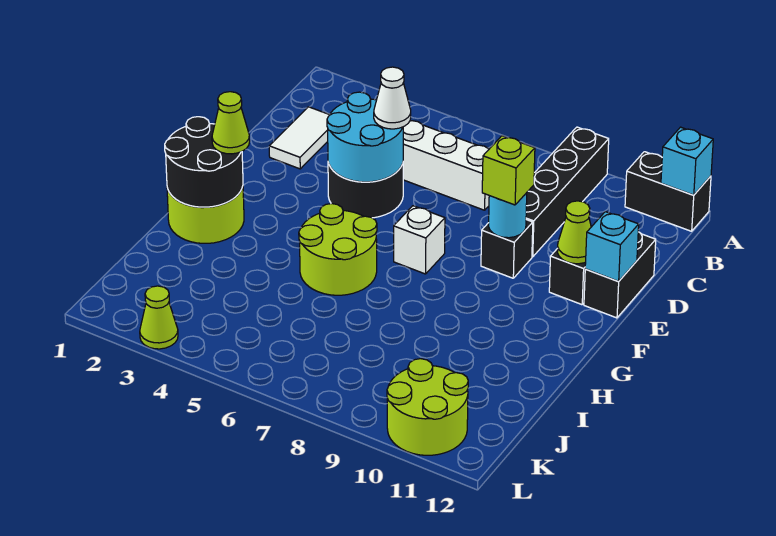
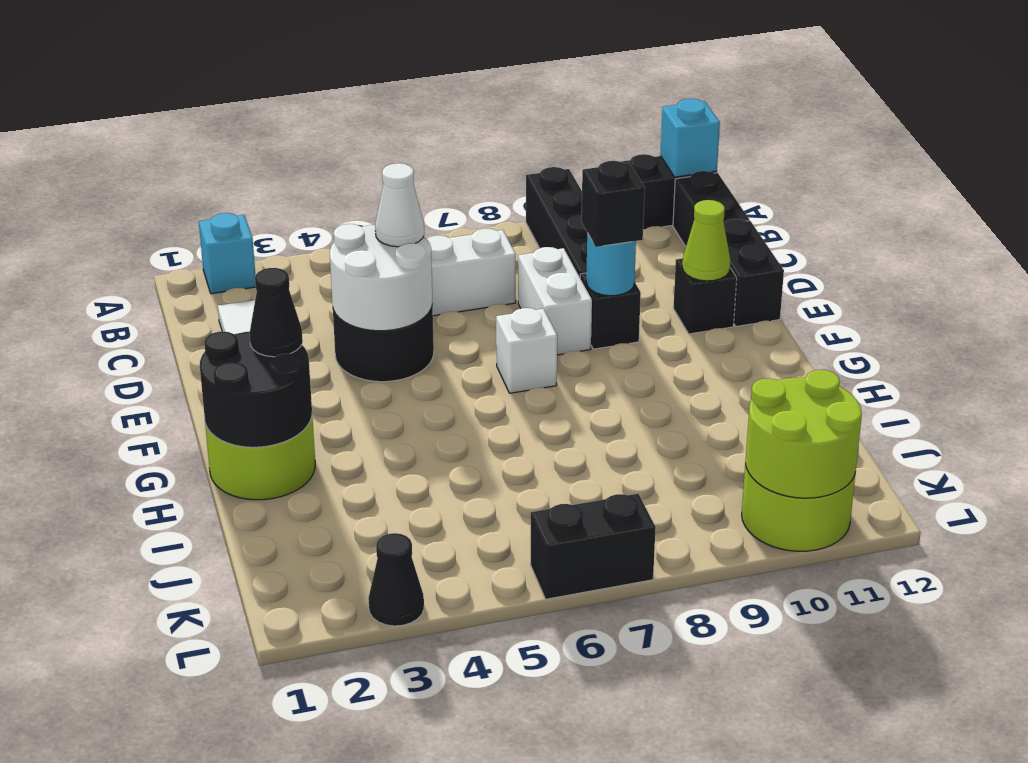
none -> black brick B12:C12 level 1
cyan round brick D4:E5 level 2 -> white round brick D4:E5 level 2
none -> white brick D8:E8 level 1
lime brick E9 level 3 -> black brick E9 level 3
cyan brick E12 level 2 -> cyan brick A2 level 1
lime cone G2 level 3 -> black cone G2 level 3
lime round brick G5:H6 level 1 -> lime round brick K10:L11 level 2
lime cone L3 level 1 -> black cone L3 level 1
none -> black brick L6:L7 level 1

